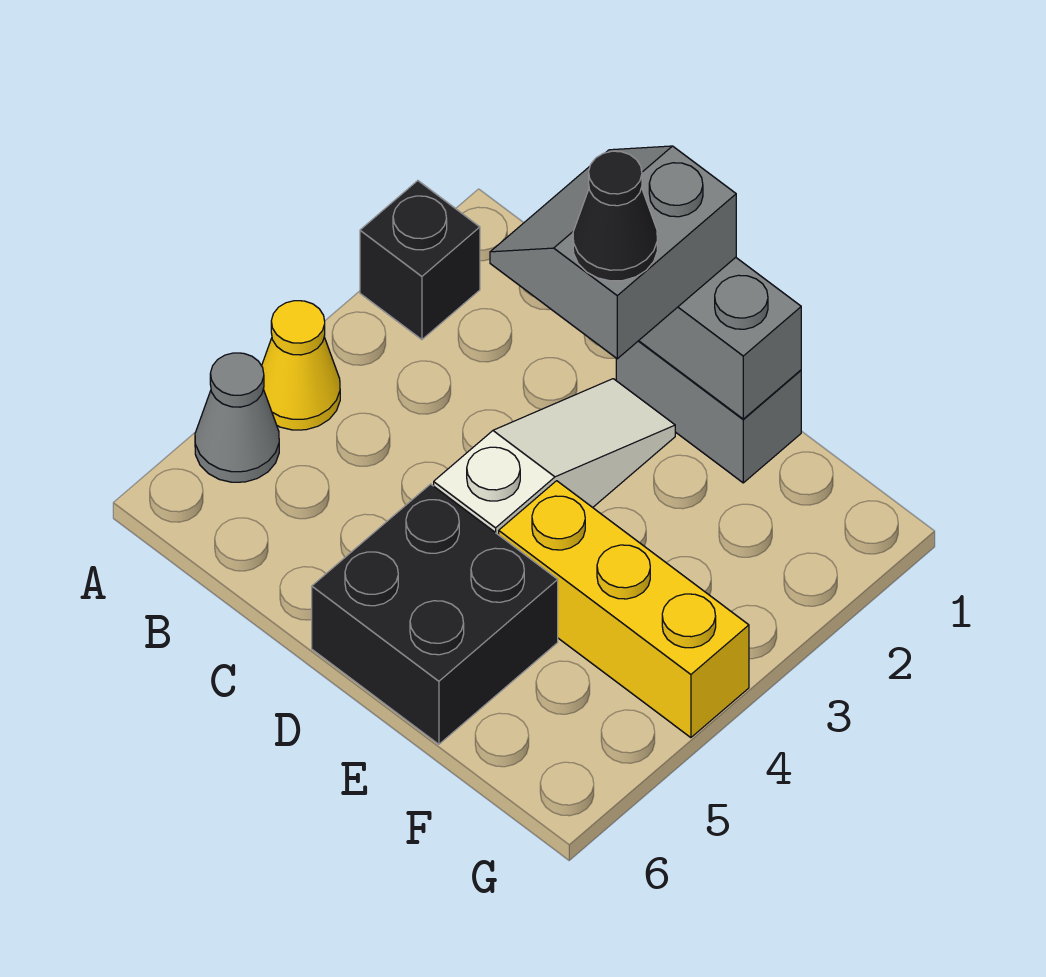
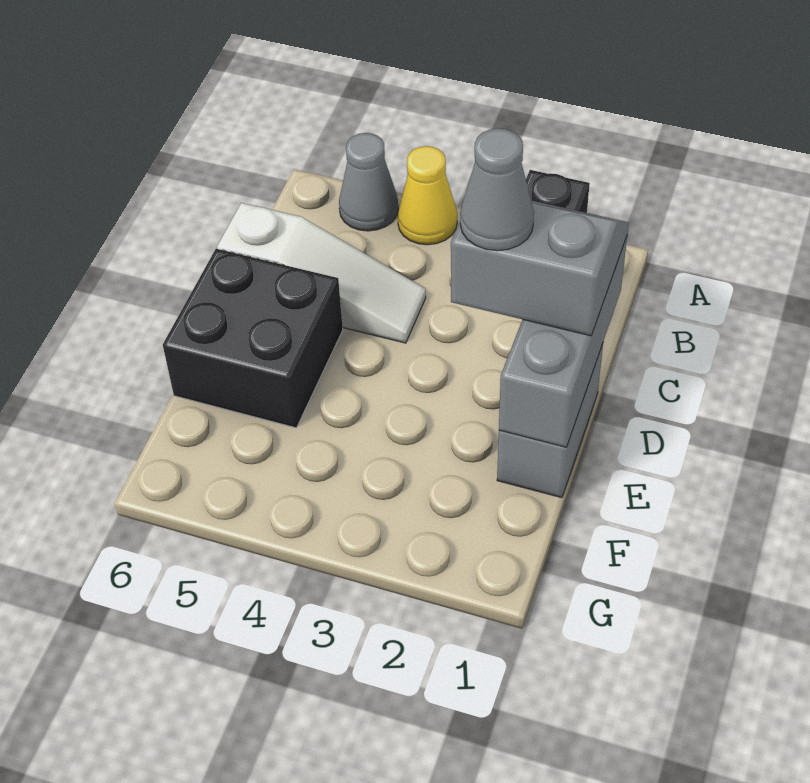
white slope D2:D4 level 1 top 4 -> white slope C4:C6 level 1 top 6
black cone D2 level 4 -> grey cone D2 level 4
yellow brick E4:G4 level 1 -> none

